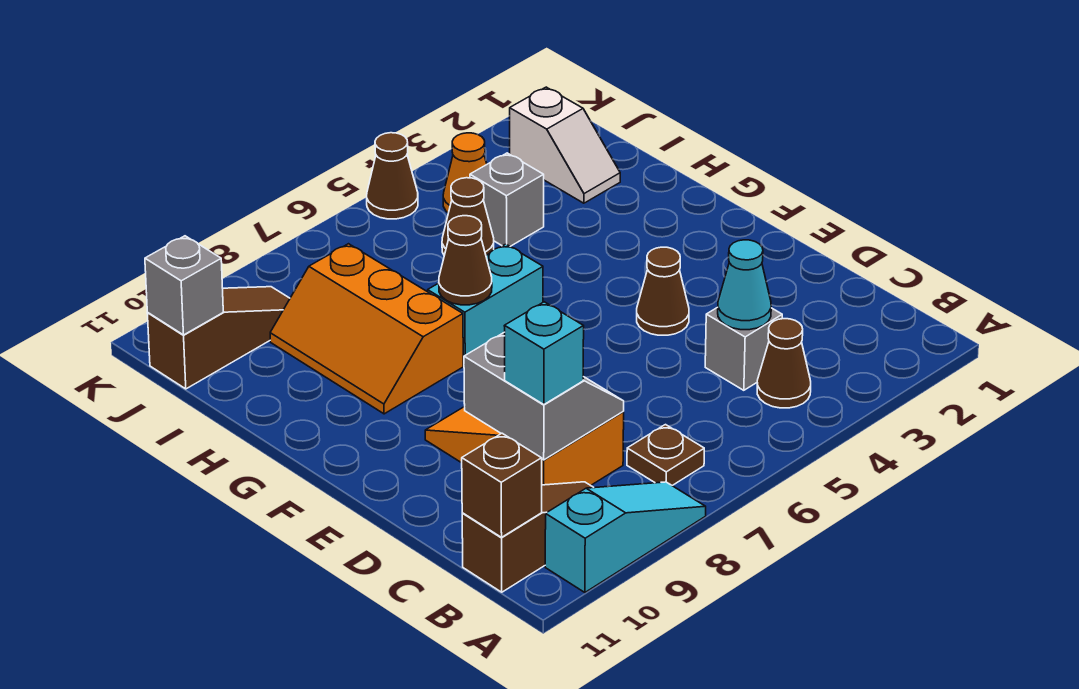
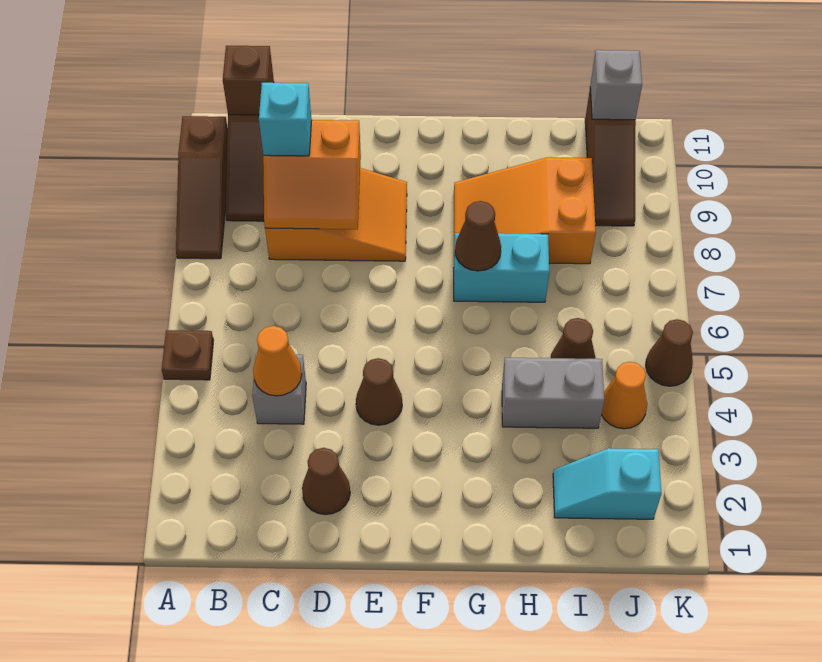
cyan slope A8:A10 level 1 top 10 -> brown slope A8:A10 level 1 top 10
brown cone B4 level 1 -> brown cone D2 level 1
brown plate B7 level 1 -> brown plate A5 level 1
cyan cone C4 level 2 -> orange cone C4 level 2
grey slope C8:D9 level 2 top 9 -> orange slope C8:D9 level 2 top 9
cyan brick G6:G7 level 1 -> cyan brick G7:H7 level 1
orange slope G8:I9 level 1 top 8 -> orange slope G8:I9 level 1 top I
white slope I2:J2 level 1 top J -> cyan slope I2:J2 level 1 top J
grey brick I4 level 1 -> grey brick H4:I4 level 1

